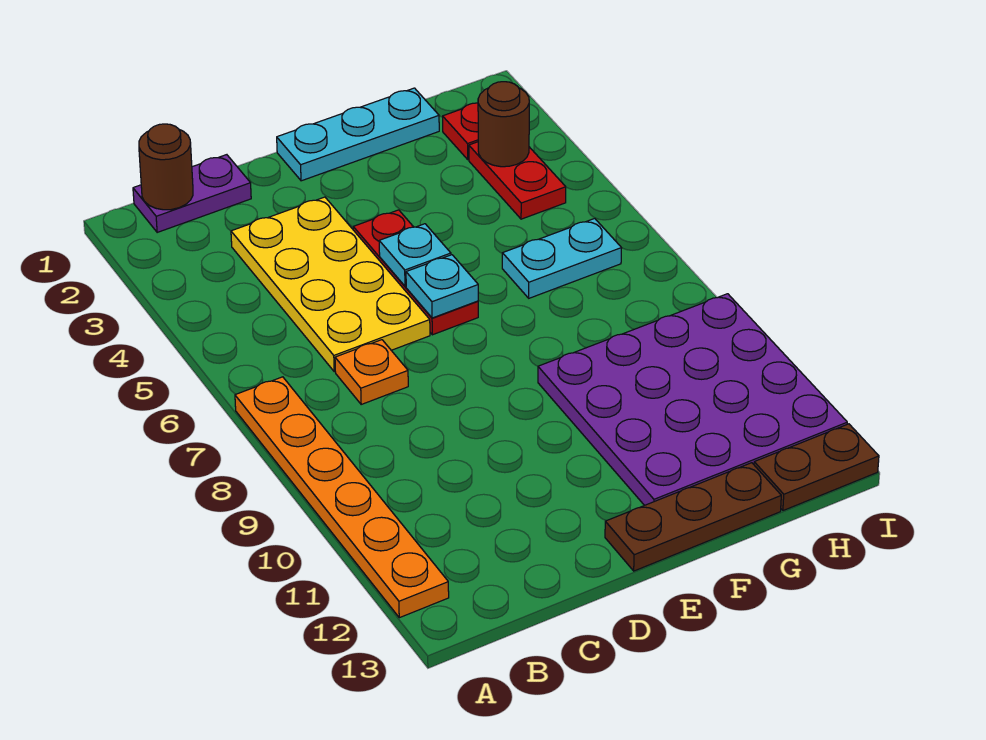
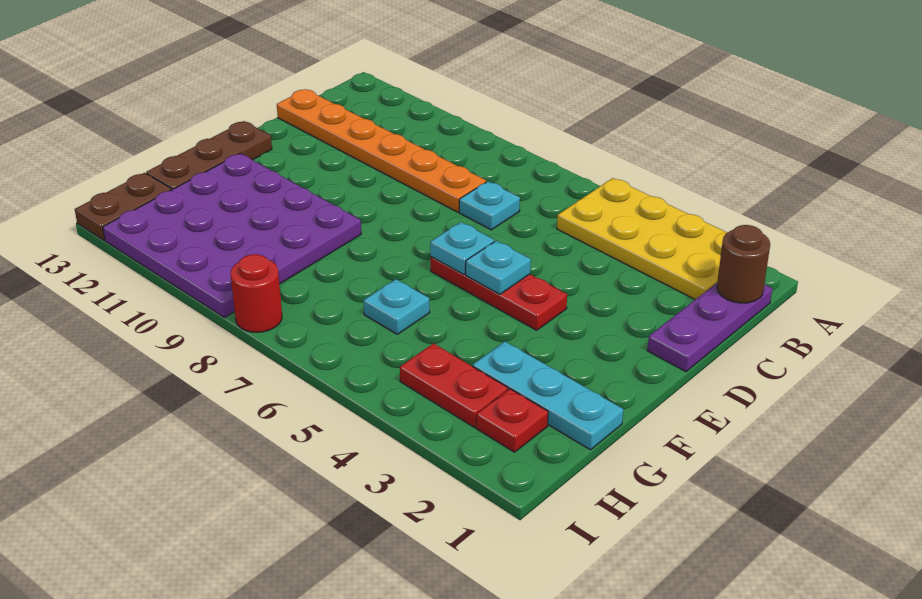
orange plate A7:A12 level 1 -> orange plate C8:C13 level 1
purple plate B1:C1 level 1 -> purple plate B1:D1 level 1
yellow plate C3:D6 level 1 -> yellow plate A2:B5 level 1
orange plate C7 level 1 -> cyan plate C7 level 1
cyan plate E1:G1 level 1 -> cyan plate G1:G3 level 1
cyan plate G6:H6 level 1 -> cyan plate G6 level 1
brown round brick H3 level 2 -> none
none -> red round brick I8 level 1

